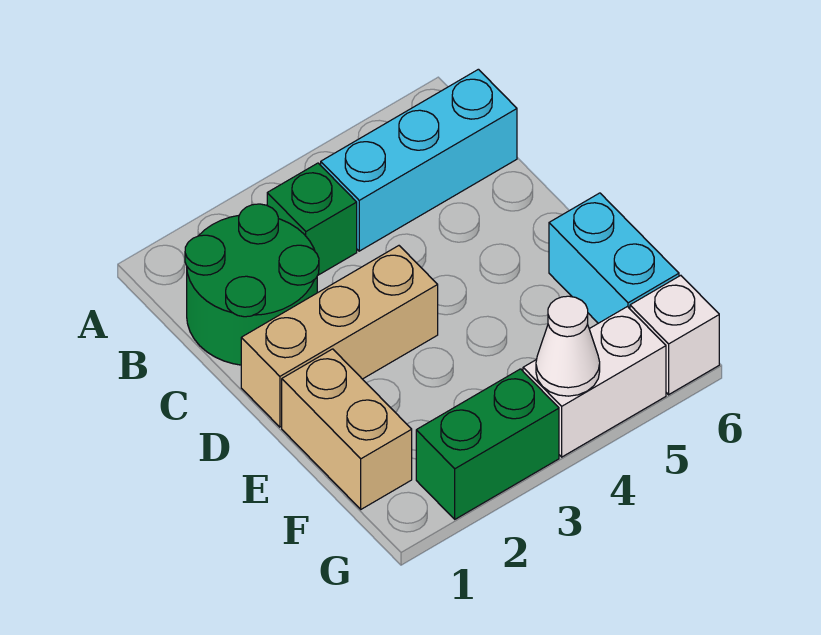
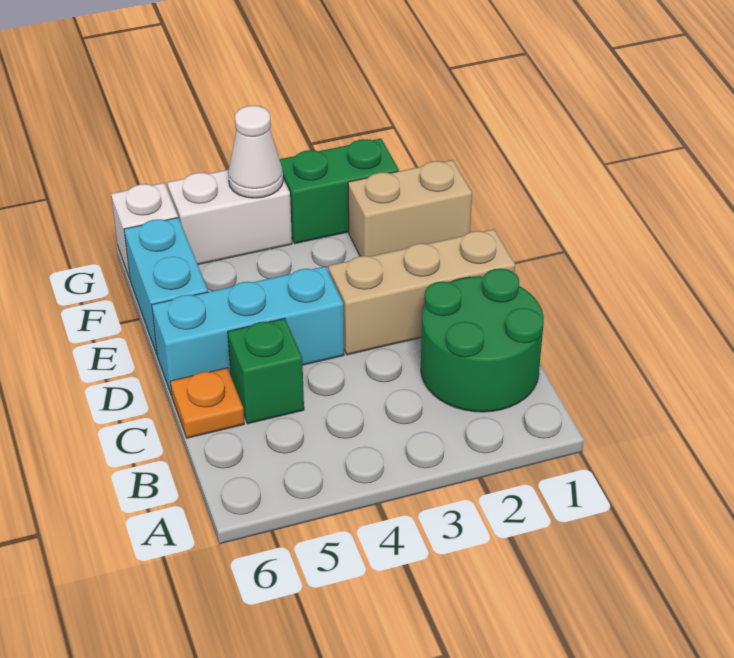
green brick B3 level 1 -> green brick C5 level 1
cyan brick B4:B6 level 1 -> cyan brick D4:D6 level 1
none -> orange plate C6 level 1
tan brick E1:F1 level 1 -> tan brick F1:F2 level 1

